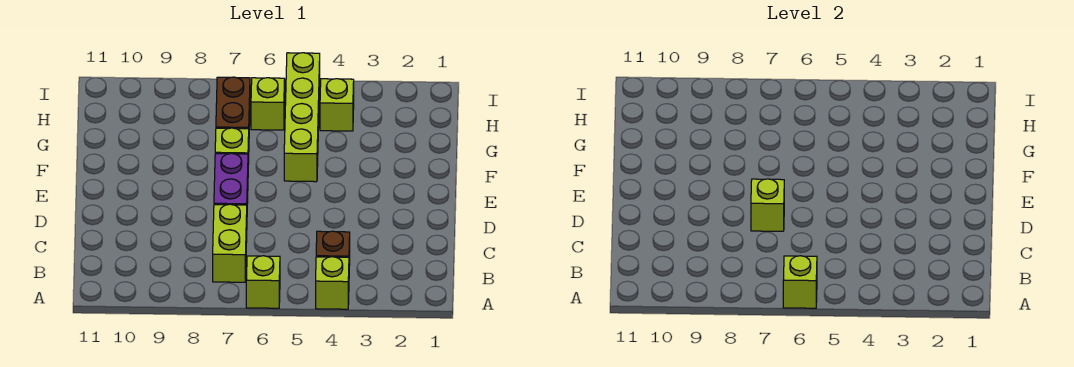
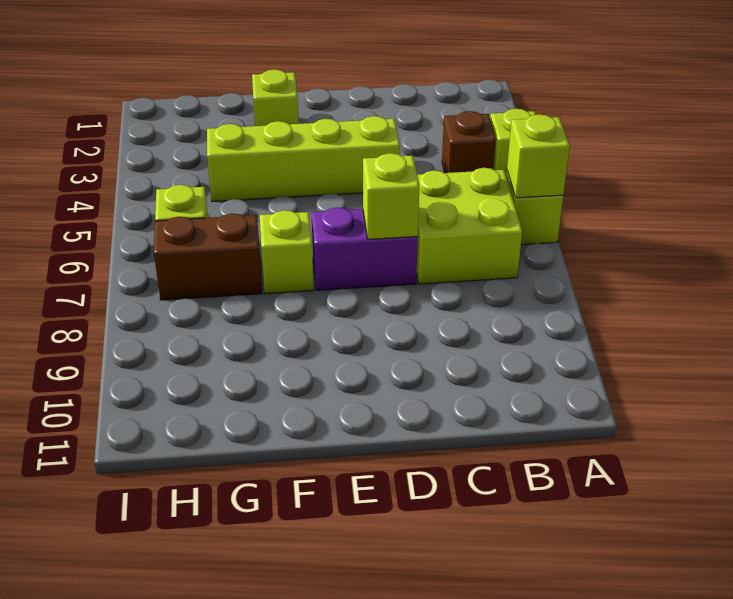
lime brick B7:C7 level 1 -> lime brick B6:C7 level 1
lime brick F5:I5 level 1 -> lime brick D4:G4 level 1
lime brick H4 level 1 -> lime brick F2 level 1

